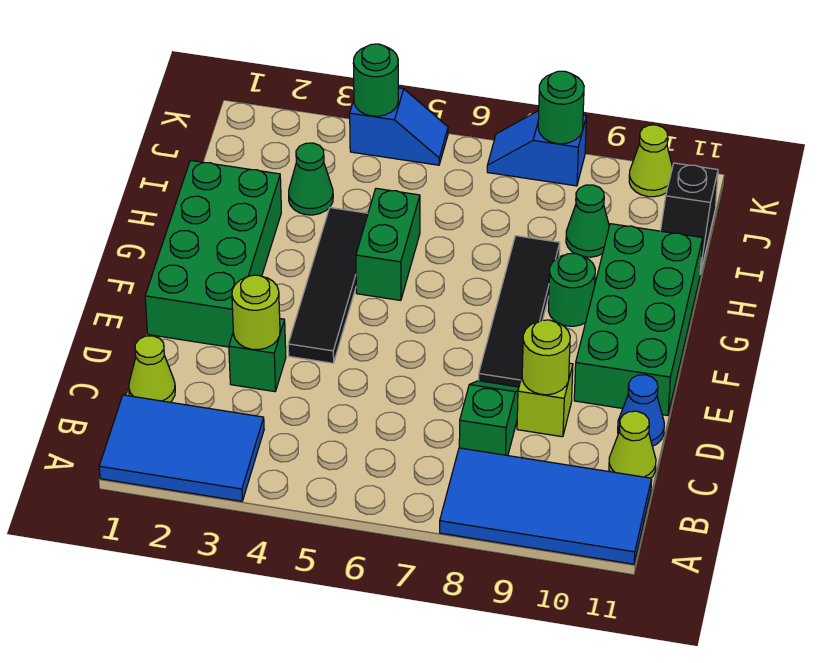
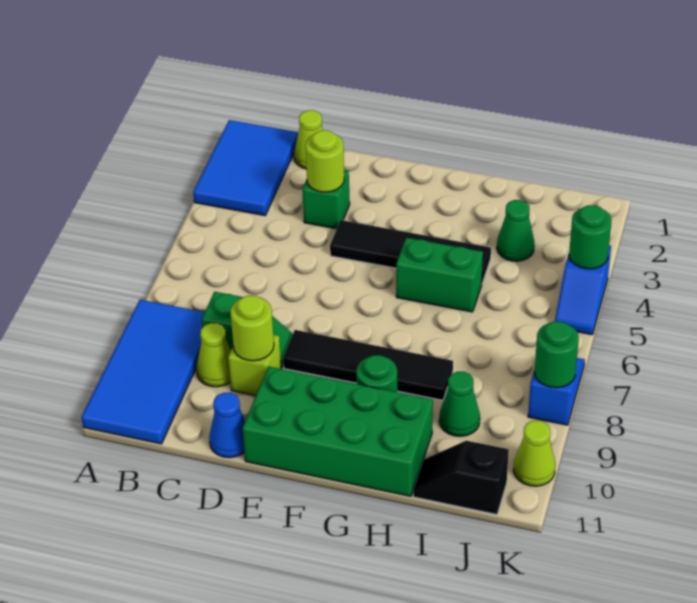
lime cone C11 level 1 -> lime cone C9 level 1
green brick E1:H2 level 1 -> none

